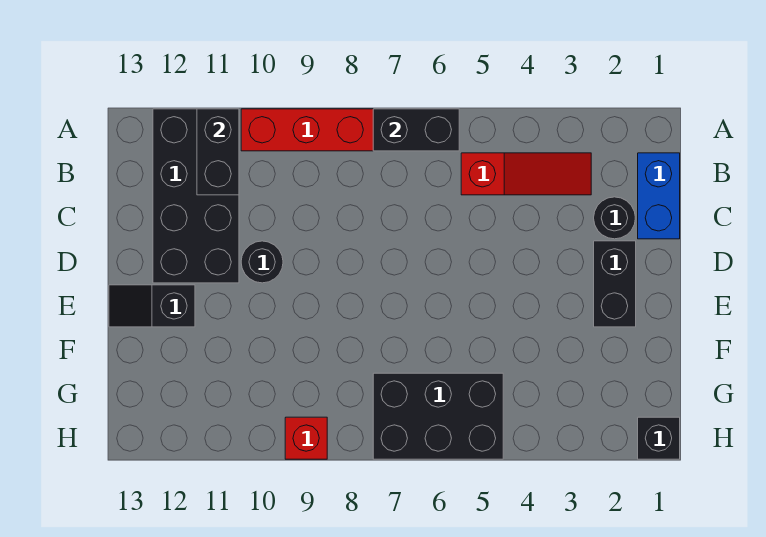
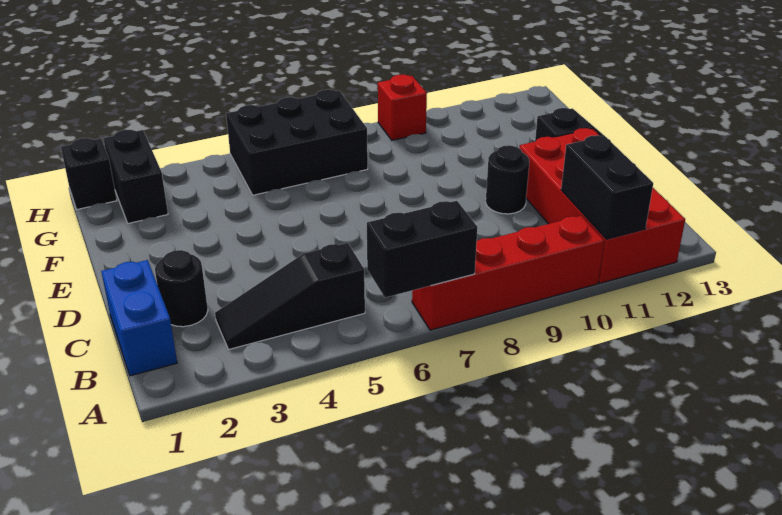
black brick A11:D12 level 1 -> red brick A11:D12 level 1
red slope B3:B5 level 1 top 5 -> black slope B3:B5 level 1 top 5
black brick D2:E2 level 1 -> black brick G2:H2 level 1

